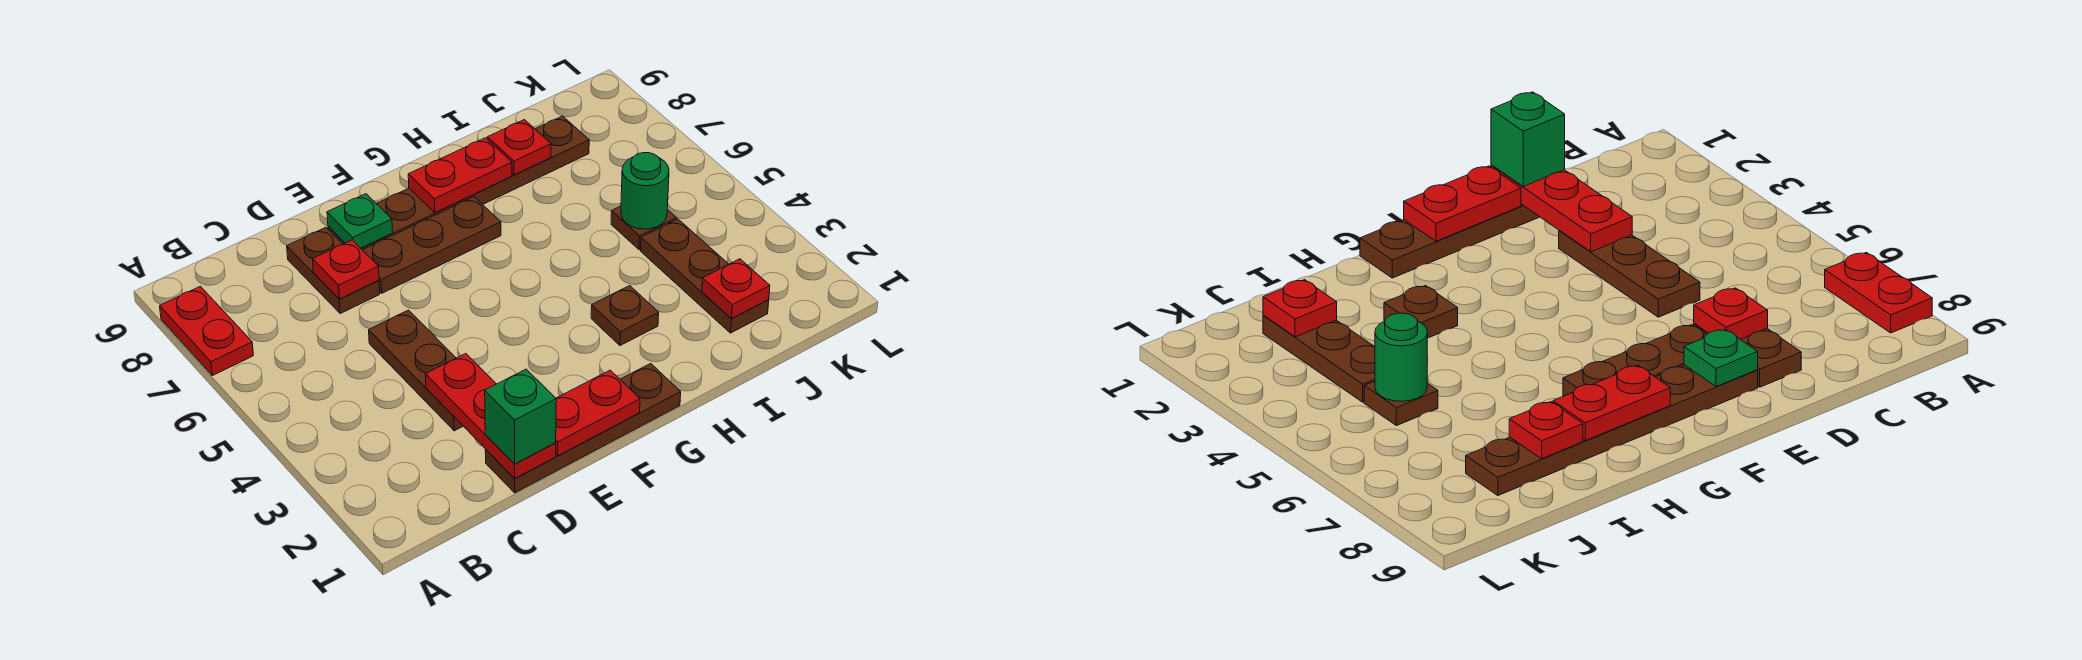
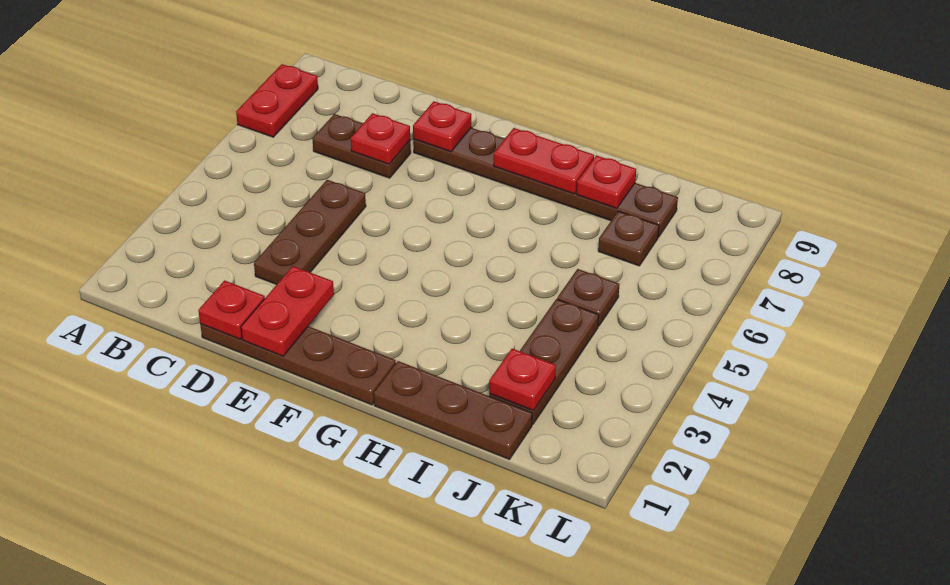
red plate D1:D3 level 2 -> red plate D1 level 2
green brick D1 level 3 -> none
brown plate D7:D8 level 1 -> brown plate C7:D7 level 1
red plate E1:F1 level 2 -> red plate E1:E2 level 2
brown plate E7:G7 level 1 -> brown plate H1:J1 level 1
green plate E8 level 2 -> red plate E8 level 2
brown plate H3 level 1 -> brown plate J7 level 1
green round brick J5 level 2 -> none

